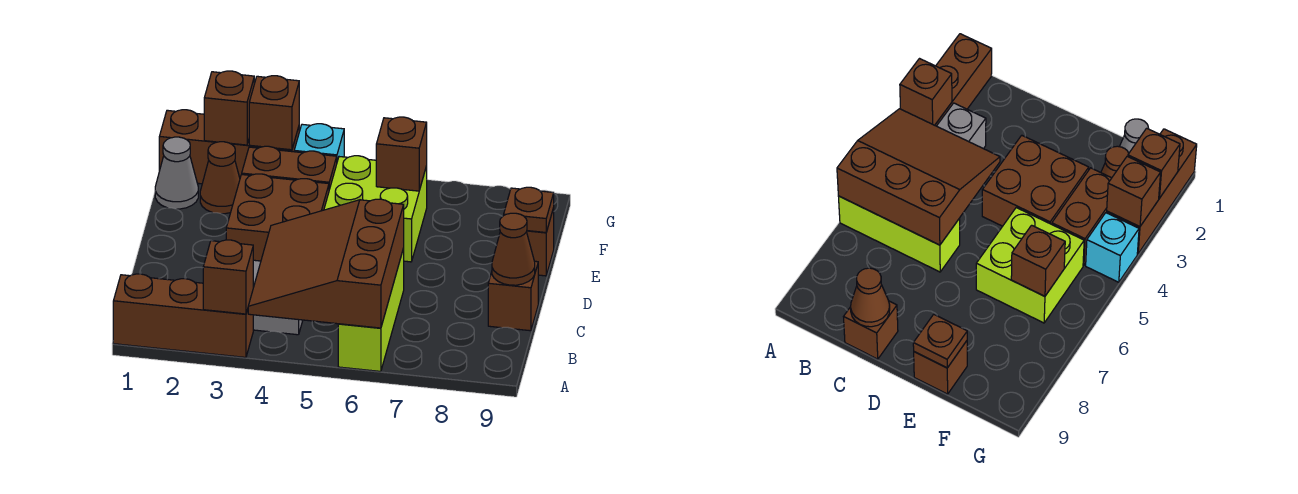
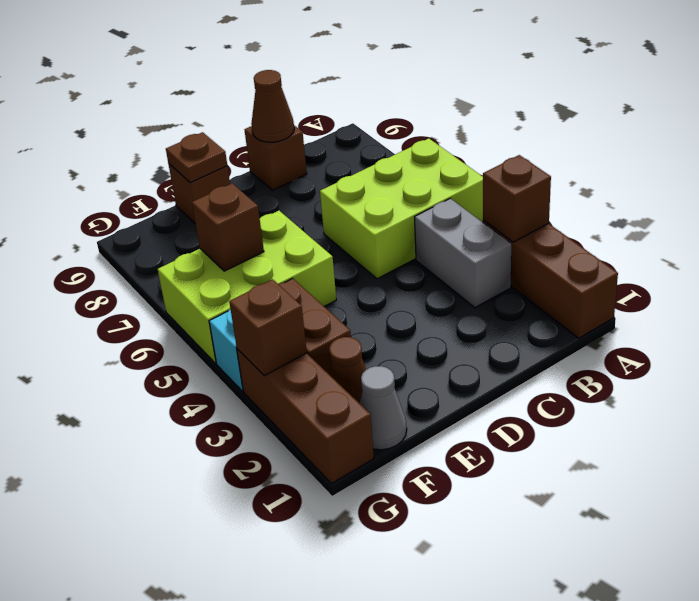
brown slope A4:C6 level 2 top 6 -> none
lime brick A6:C6 level 1 -> lime brick A5:C6 level 1
brown brick D3:E4 level 1 -> none
lime brick E5:F6 level 1 -> lime brick E5:G6 level 1
brown brick G2 level 2 -> none

